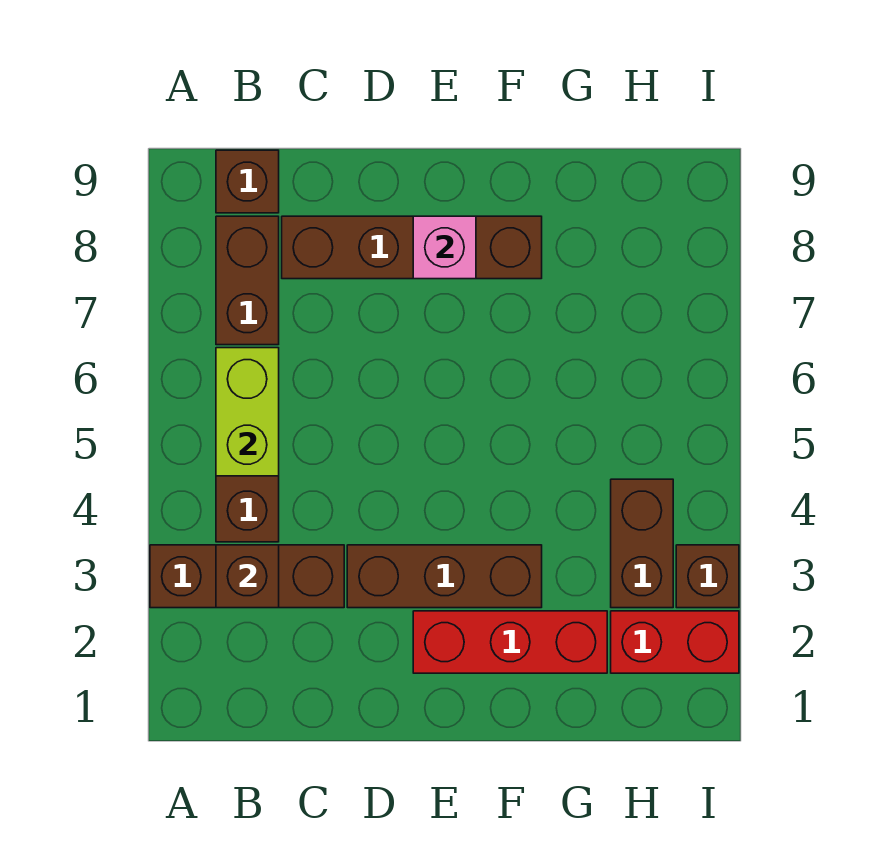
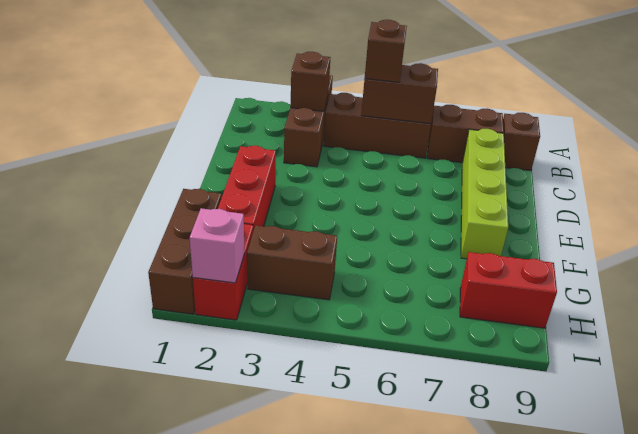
lime brick B5:B6 level 2 -> brown brick B5:B6 level 2
brown brick C8:F8 level 1 -> lime brick C8:F8 level 1
brown brick D3:F3 level 1 -> brown brick G1:I1 level 1
pink brick E8 level 2 -> pink brick I2 level 2
none -> red brick H8:H9 level 1
brown brick I3 level 1 -> brown brick B5 level 3

